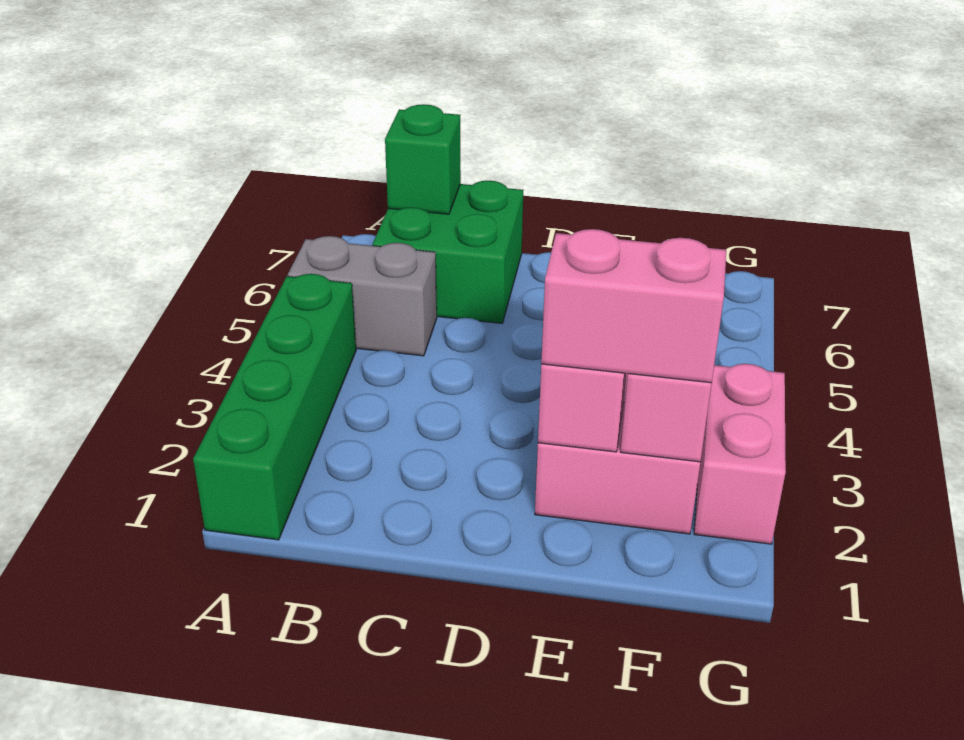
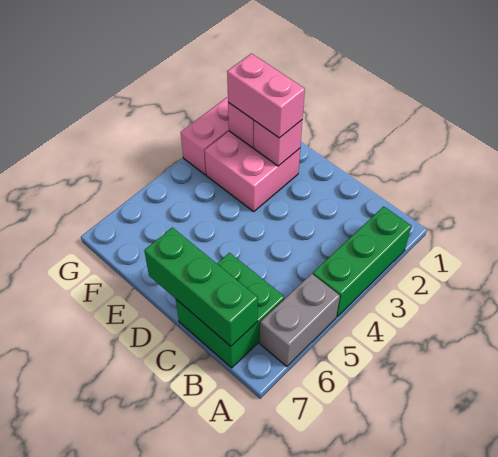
green brick A1:A4 level 1 -> green brick A2:A4 level 1
grey brick A5:B5 level 1 -> grey brick A5:A6 level 1
green brick B7 level 2 -> green brick B7:D7 level 2

